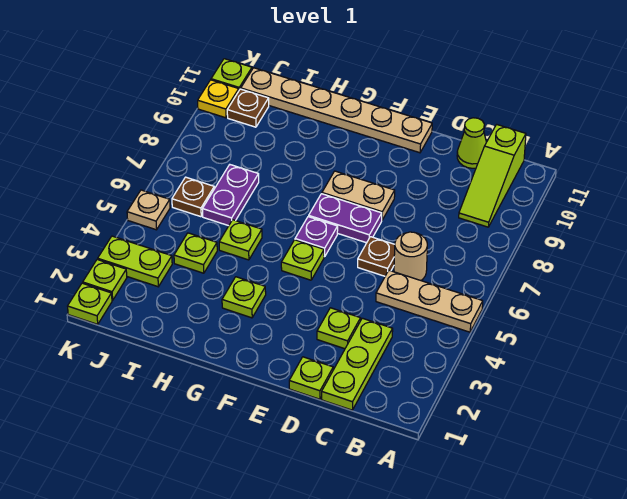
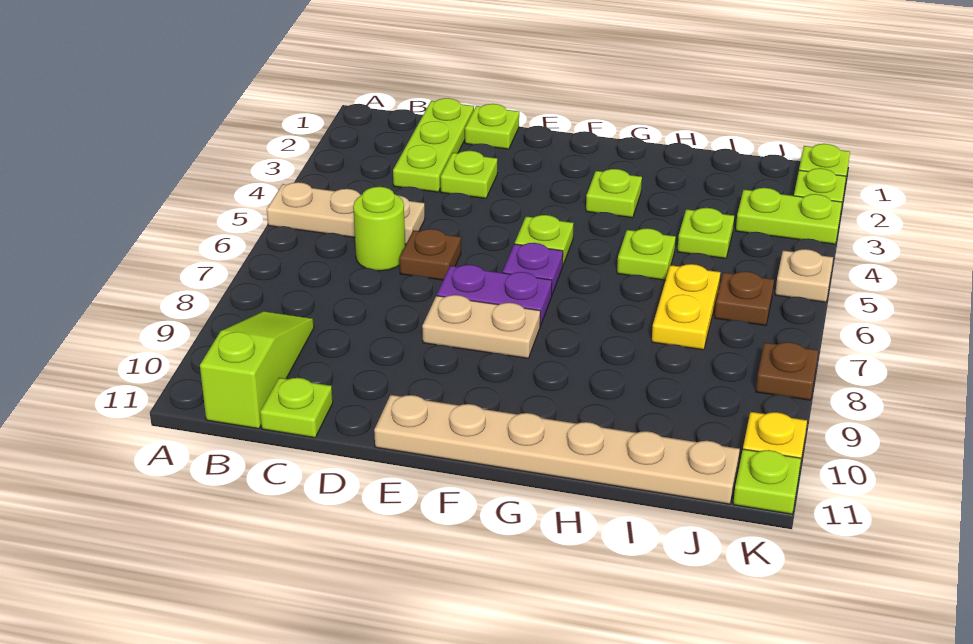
tan round brick C6 level 1 -> lime round brick C6 level 1
lime cone C11 level 1 -> lime plate C11 level 1
purple plate I6:I7 level 1 -> yellow plate I6:I7 level 1
brown plate J10 level 1 -> brown plate K8 level 1

